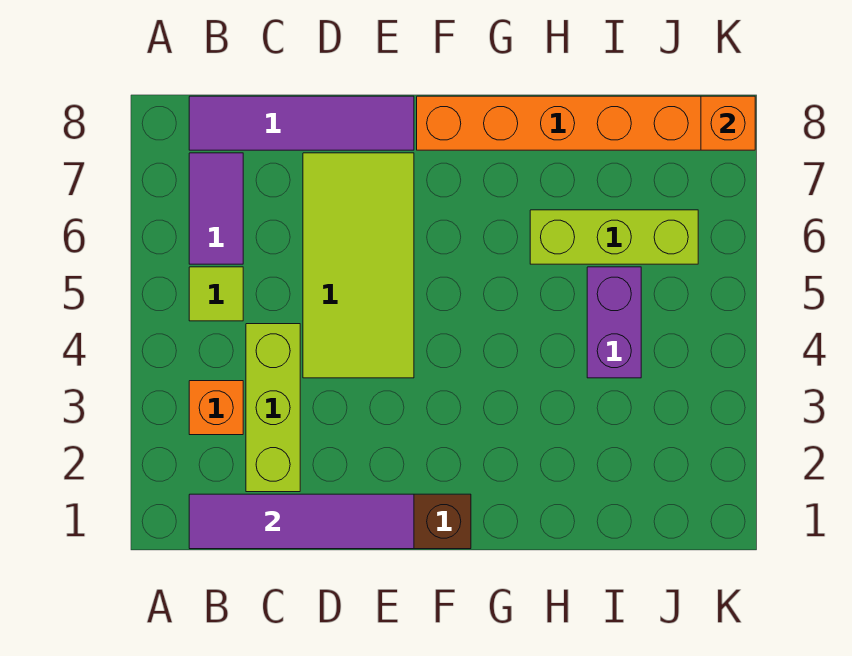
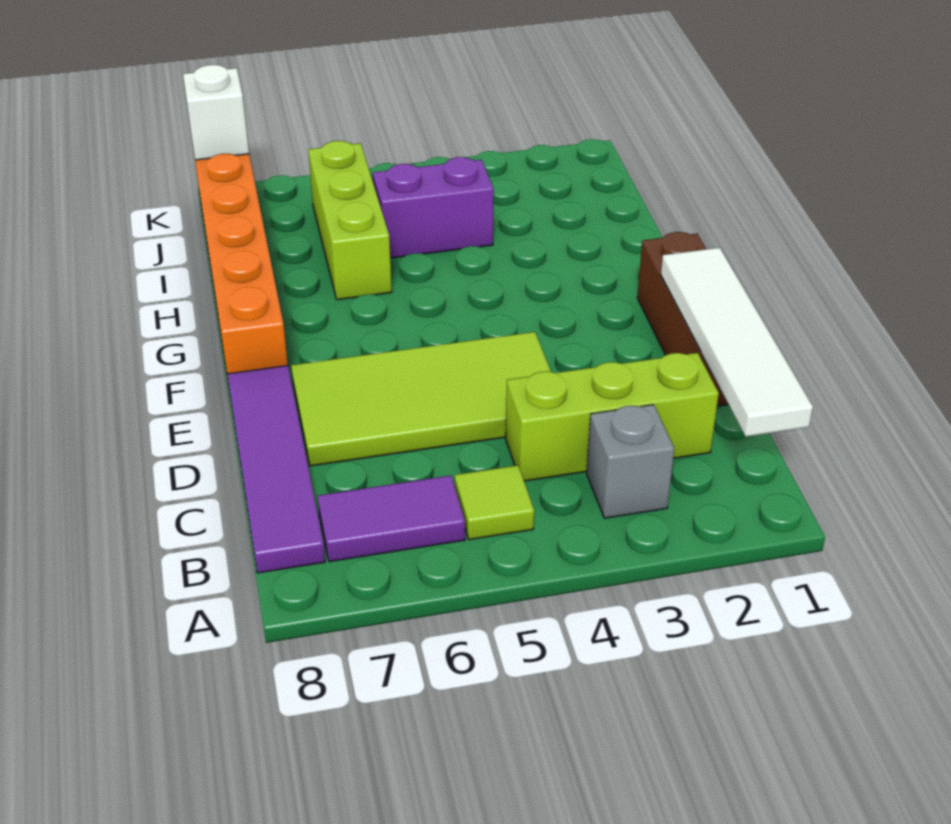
purple tile B1:E1 level 2 -> white tile B1:E1 level 2
orange brick B3 level 1 -> grey brick B3 level 1
orange brick K8 level 2 -> white brick K8 level 2

